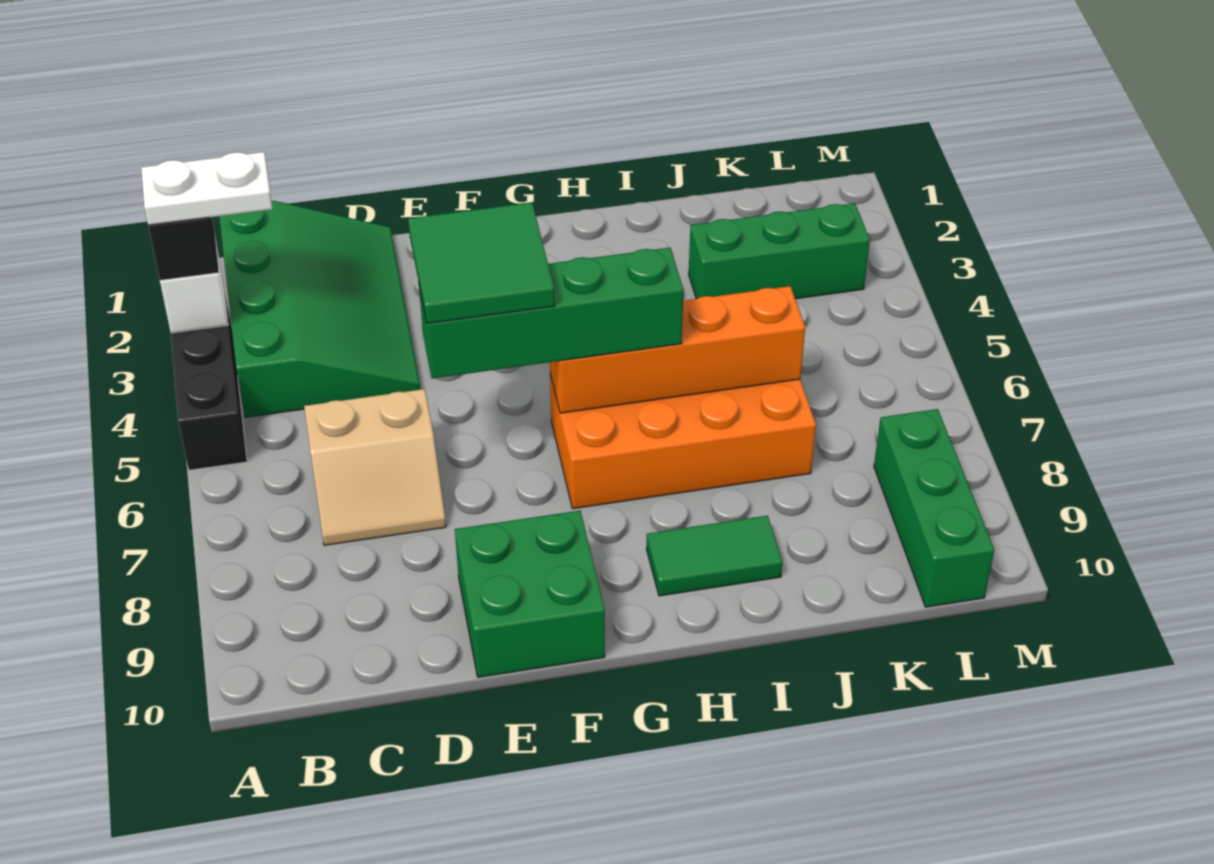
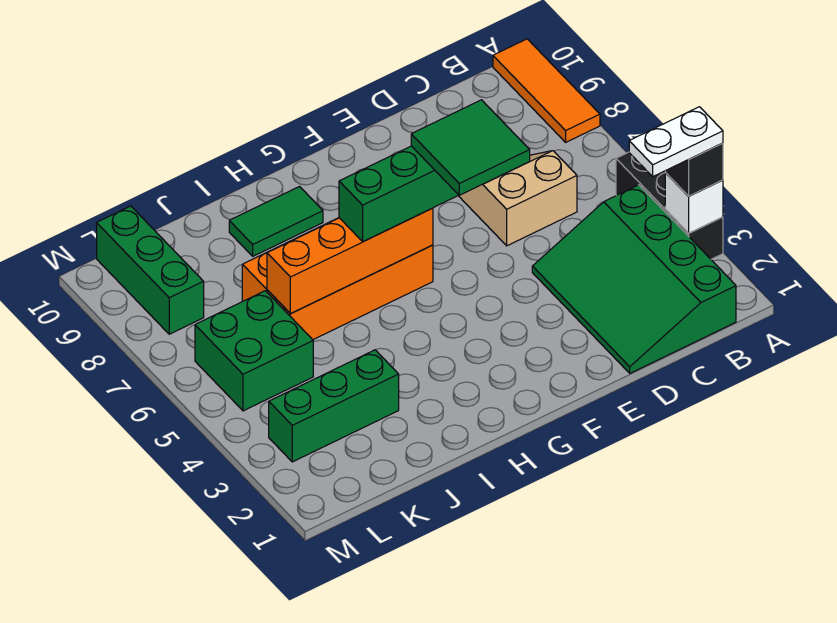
none -> orange tile A8:A10 level 1
green brick E9:F10 level 1 -> green brick K5:L6 level 1

